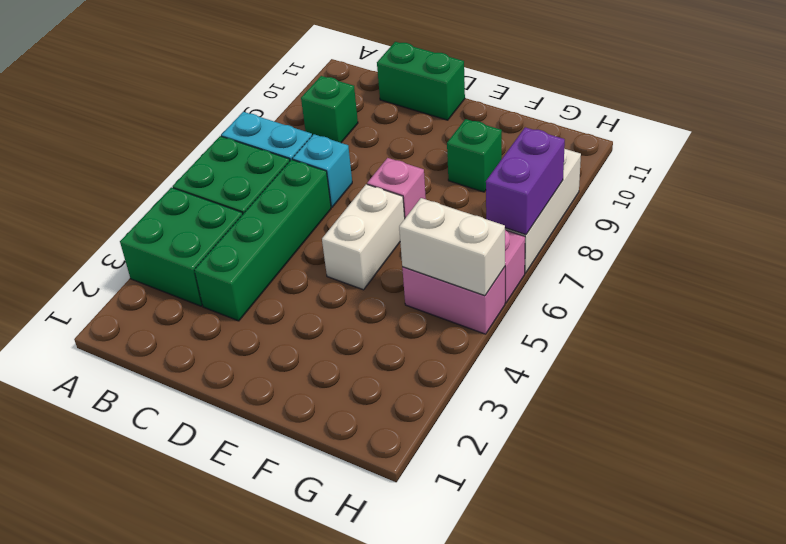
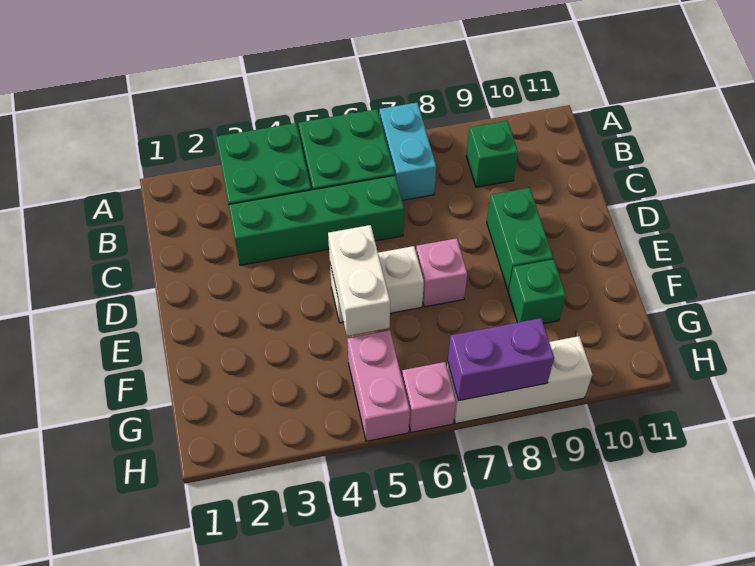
cyan brick C7 level 1 -> none
green brick C11:D11 level 1 -> green brick D9:E9 level 1
white brick G5:H5 level 2 -> white brick E5:F5 level 2

